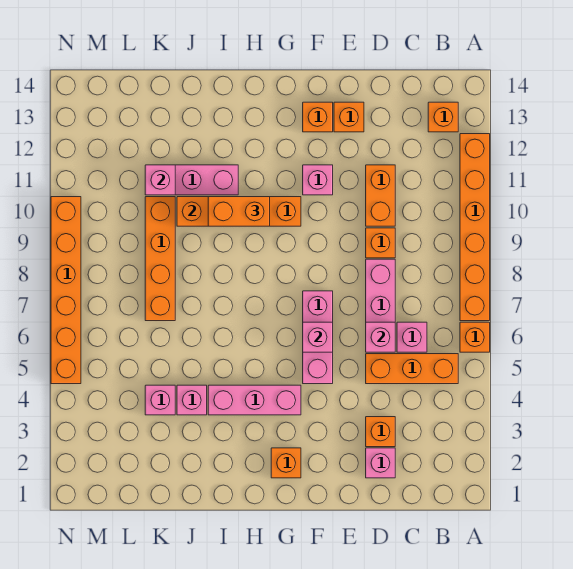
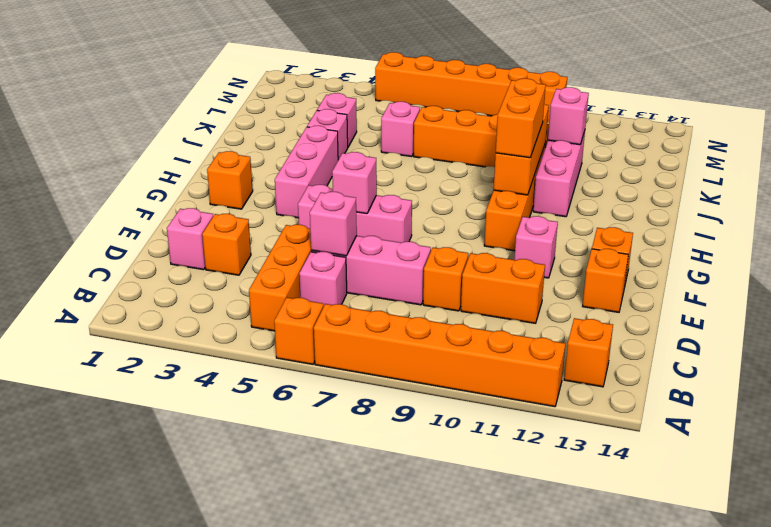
none -> pink brick K6 level 1

